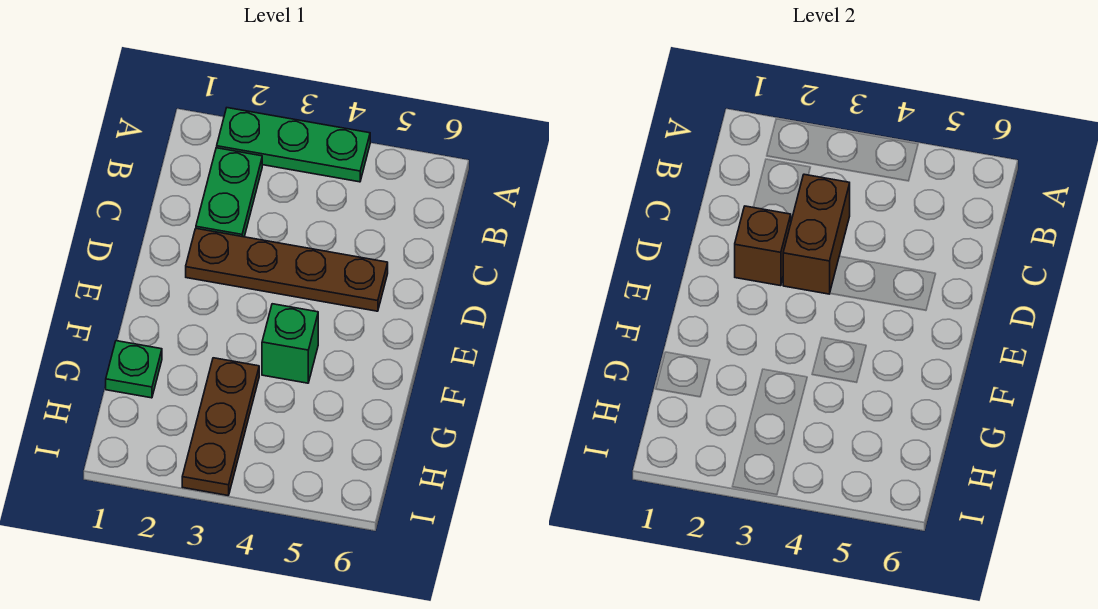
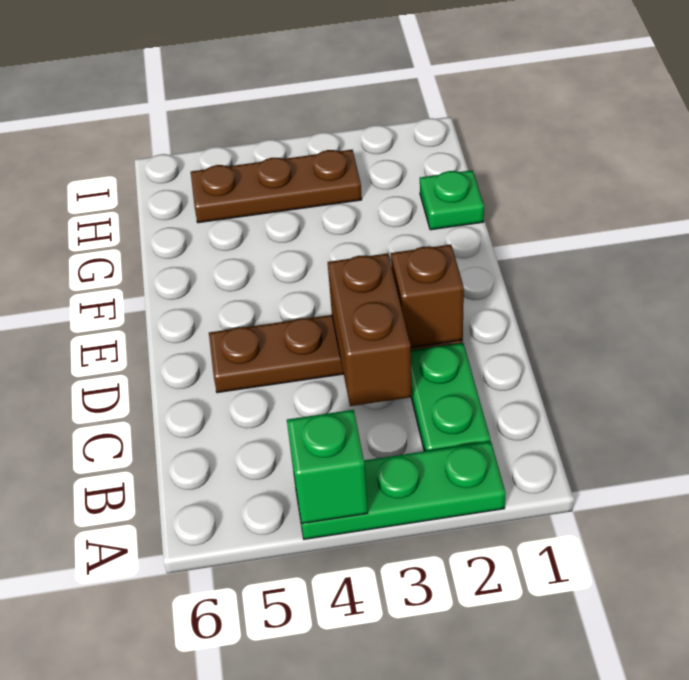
green brick F4 level 1 -> green brick A4 level 2
brown plate G3:I3 level 1 -> brown plate H3:H5 level 1

